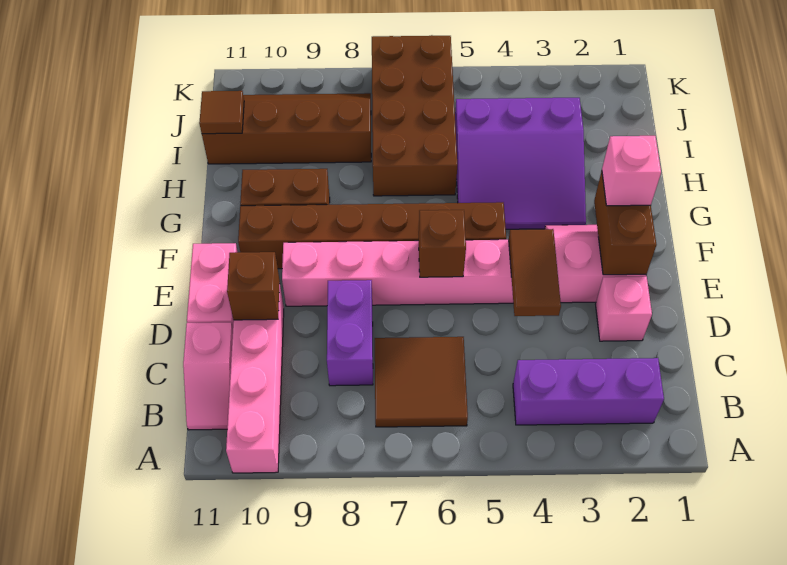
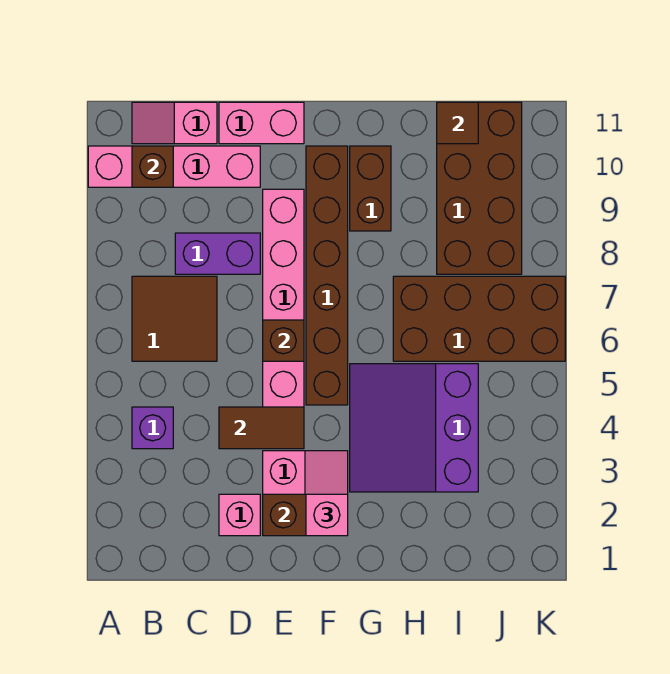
purple brick B2:B4 level 1 -> purple brick B4 level 1
brown brick D10 level 2 -> brown brick B10 level 2
brown slope I8:J11 level 1 top I -> brown brick I8:J11 level 1

